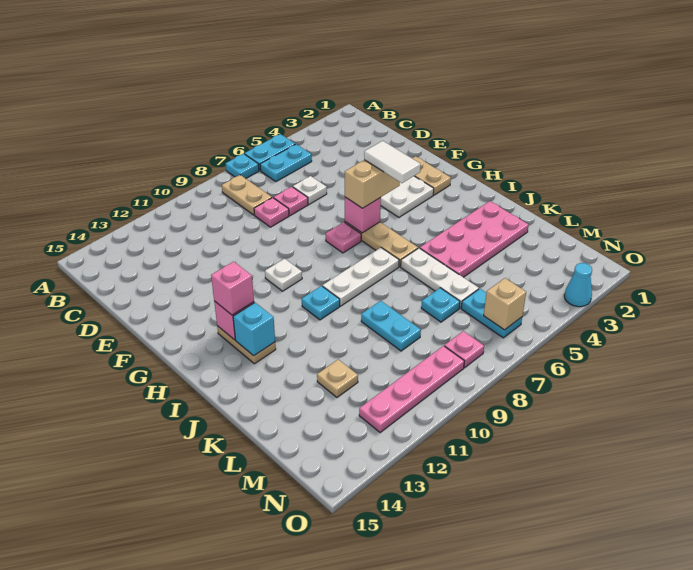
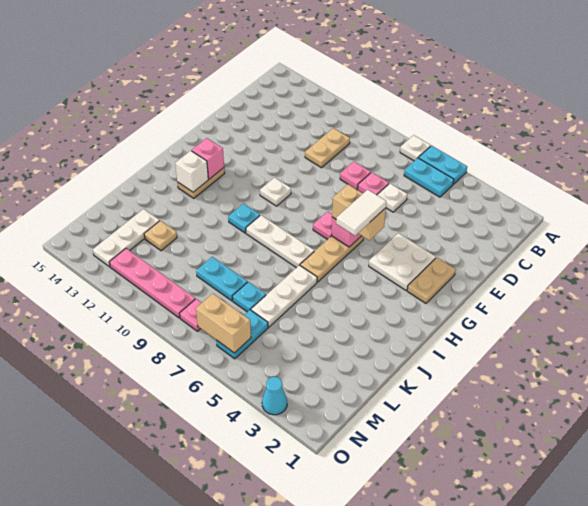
cyan plate A7 level 1 -> white plate A7 level 1
tan plate B8:C8 level 1 -> tan plate C10:D10 level 1
pink brick H13 level 3 -> none
cyan brick I13 level 2 -> white brick I13 level 2
pink plate J2:K5 level 1 -> none
cyan plate K9:L9 level 1 -> cyan plate L8:L9 level 1
none -> white plate L13:N13 level 1
tan brick N6 level 2 -> tan brick N6:N7 level 2

